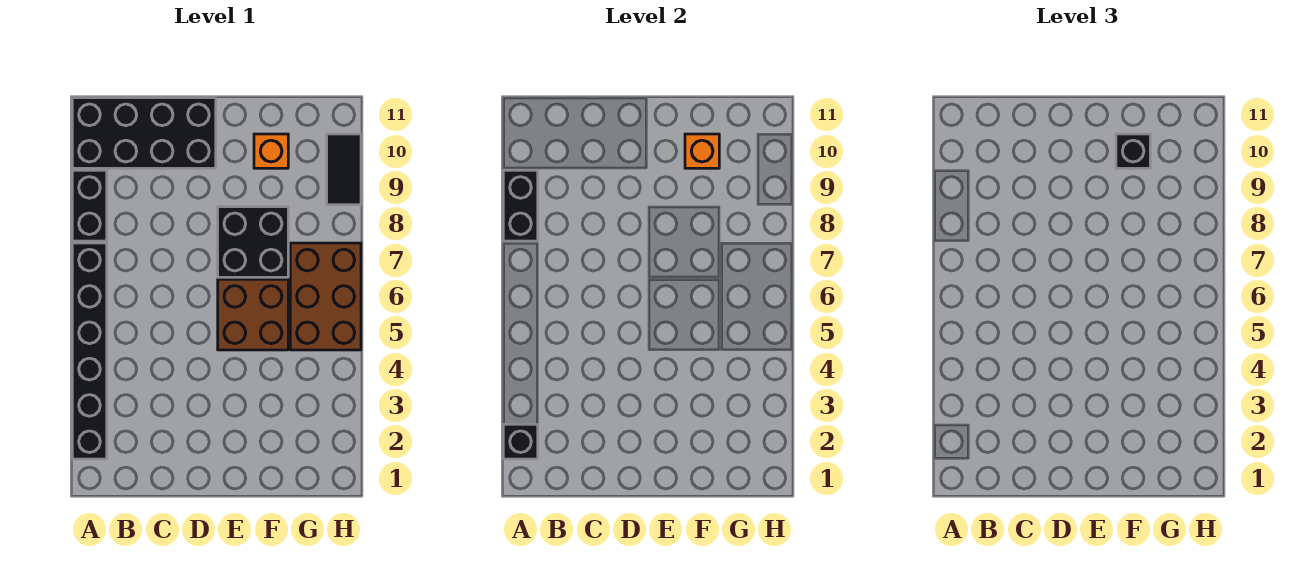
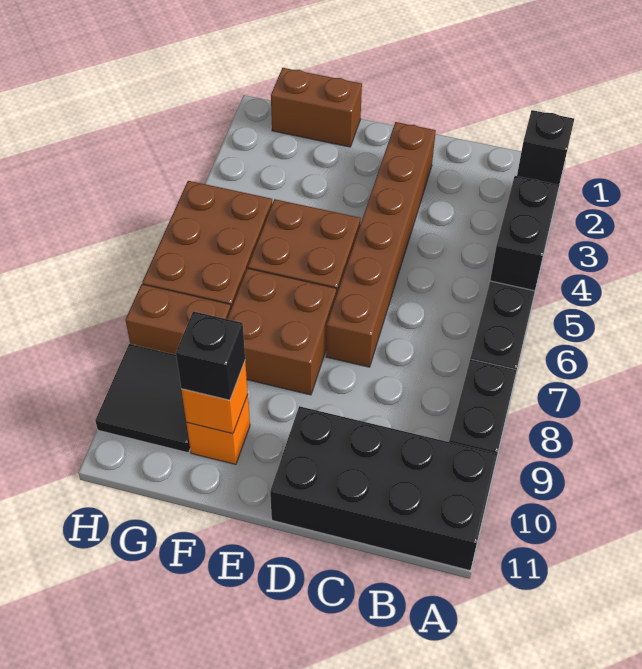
black brick A8:A9 level 2 -> black brick A4:A5 level 2
none -> brown brick D2:D7 level 1
black brick E7:F8 level 1 -> brown brick E7:F8 level 1
none -> brown brick F1:G1 level 1
none -> brown brick G8:H8 level 1
black tile H9:H10 level 1 -> black tile G9:H10 level 1

